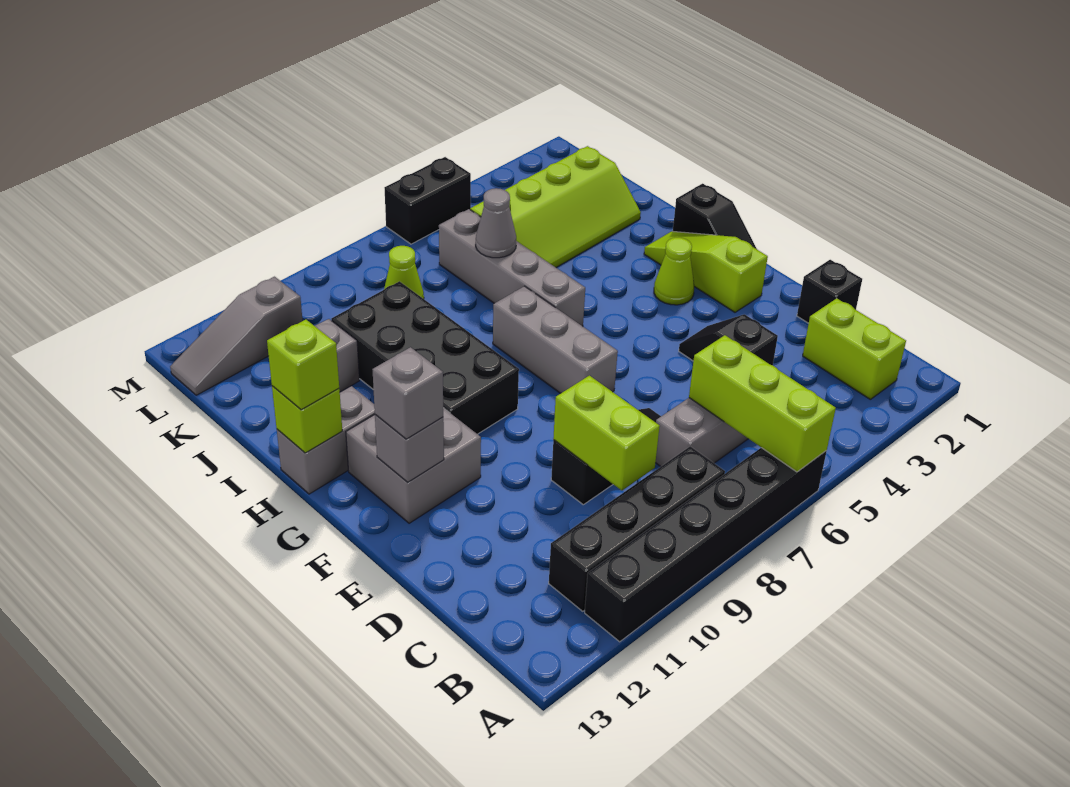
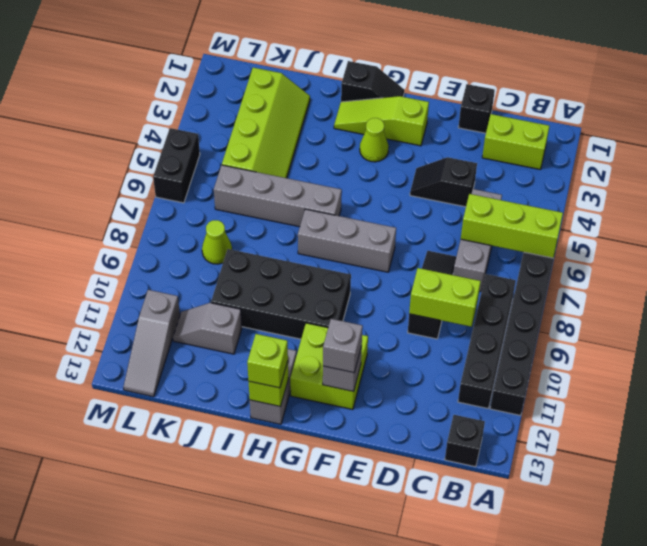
none -> black brick B13 level 1
grey brick F11:G12 level 1 -> lime brick F11:G12 level 1
grey cone J6 level 2 -> none

